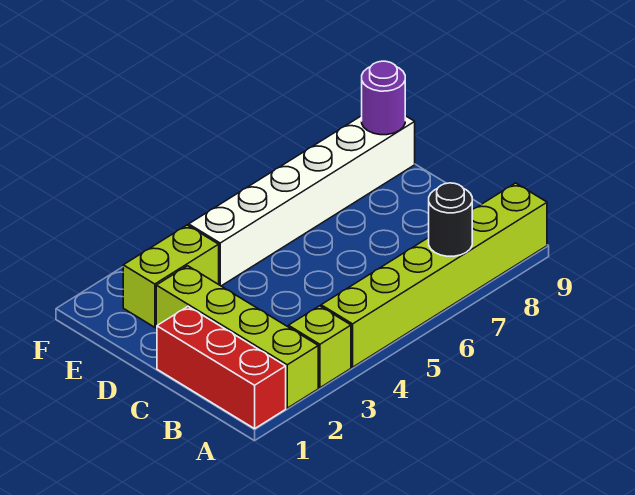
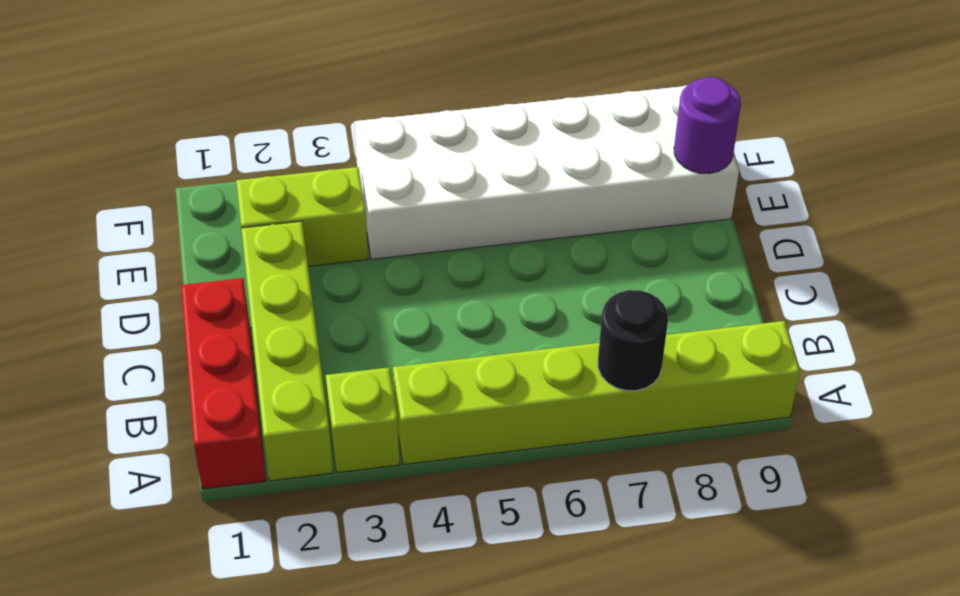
white brick E4:E9 level 1 -> white brick E4:F9 level 1

